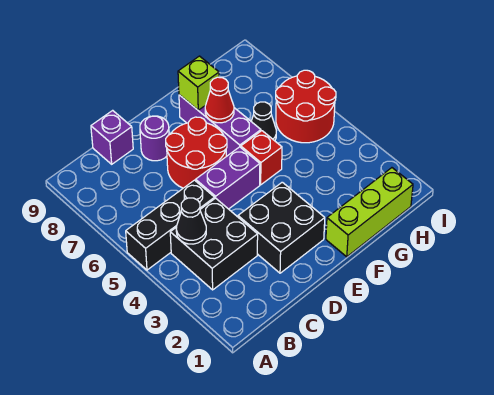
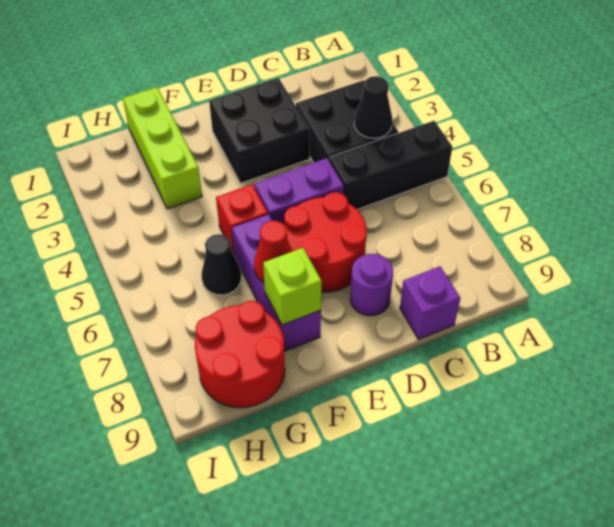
lime brick F1:H1 level 1 -> lime brick G1:G3 level 1
red round brick H5:I6 level 1 -> red round brick G8:H9 level 1

